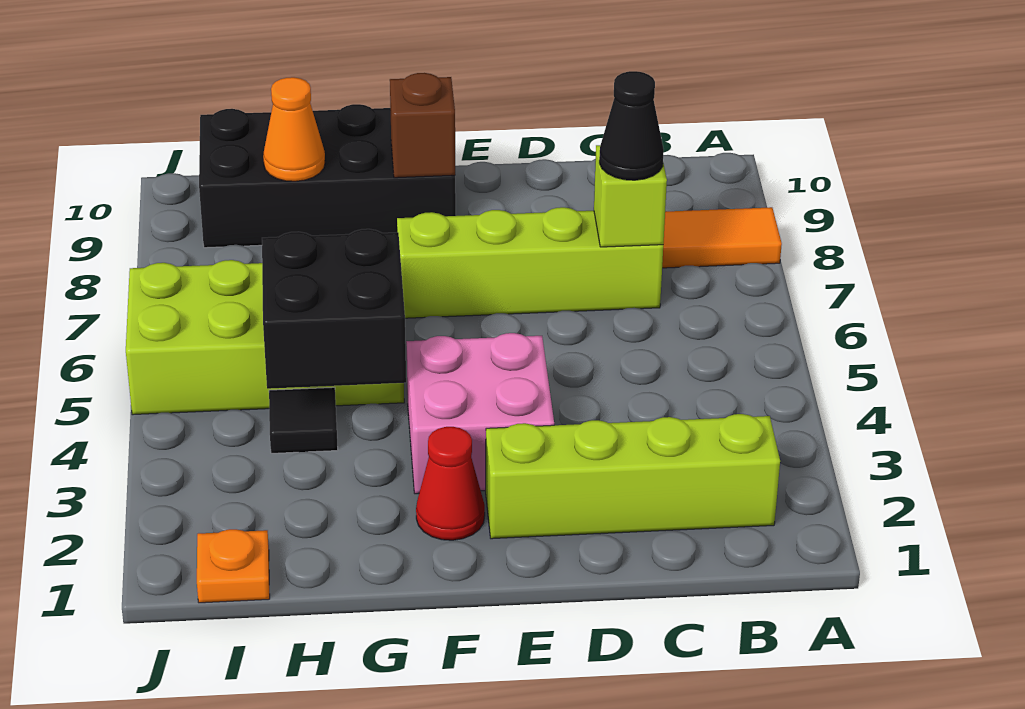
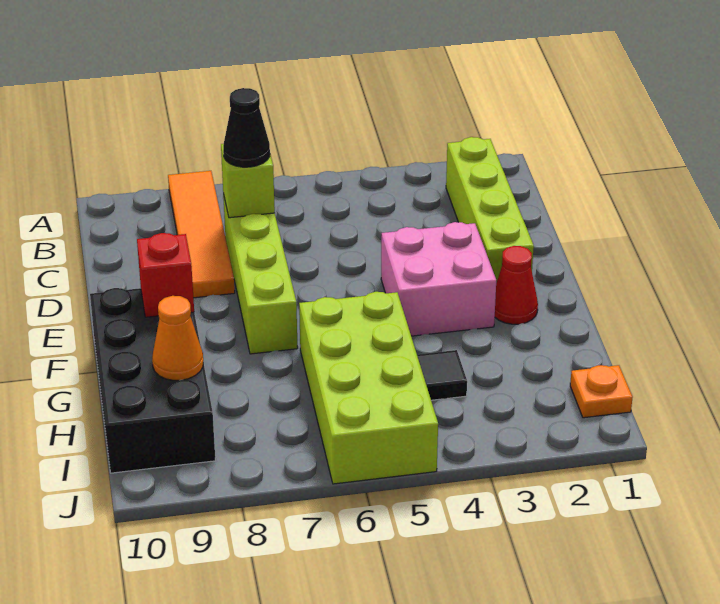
brown brick F9 level 2 -> red brick F9 level 2
black brick G4:H5 level 2 -> none

